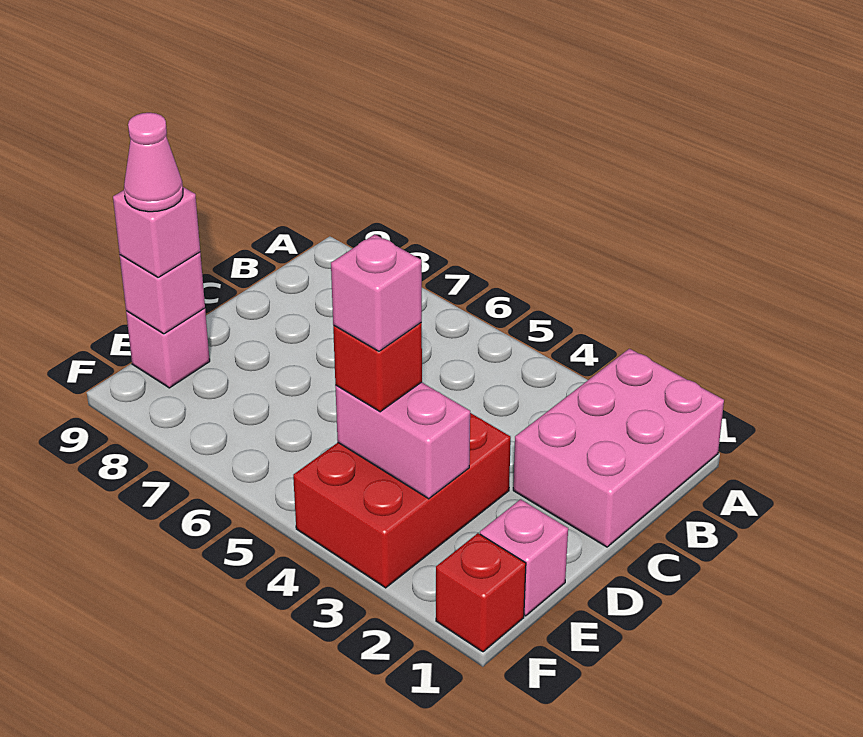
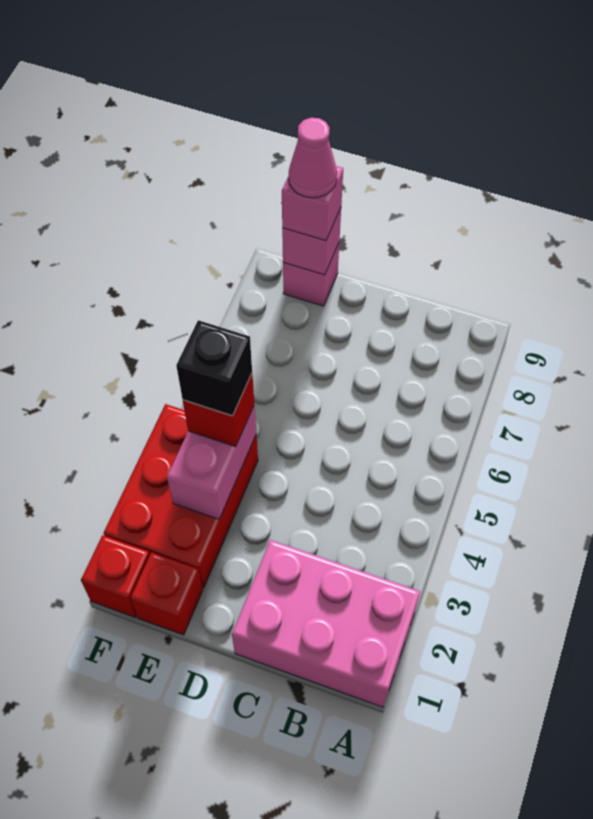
red brick D3:F4 level 1 -> red brick E2:F4 level 1
pink brick E1 level 1 -> red brick E1 level 1
pink brick E4 level 4 -> black brick E4 level 4

